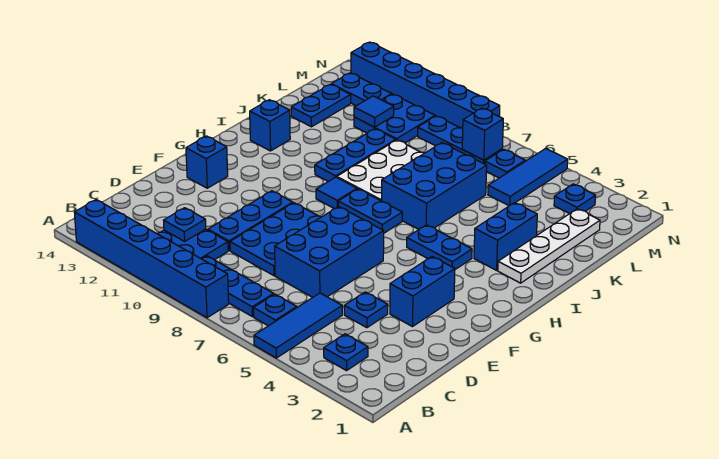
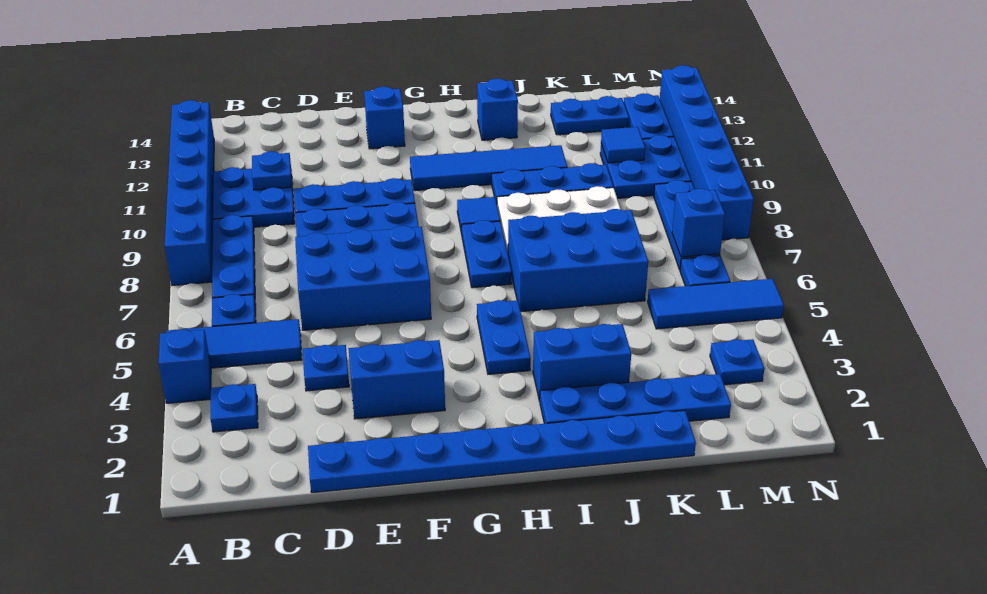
none -> blue brick A4 level 1
none -> blue plate D1:K1 level 1
none -> blue tile G11:J11 level 1
white plate I2:L2 level 1 -> blue plate I2:L2 level 1

